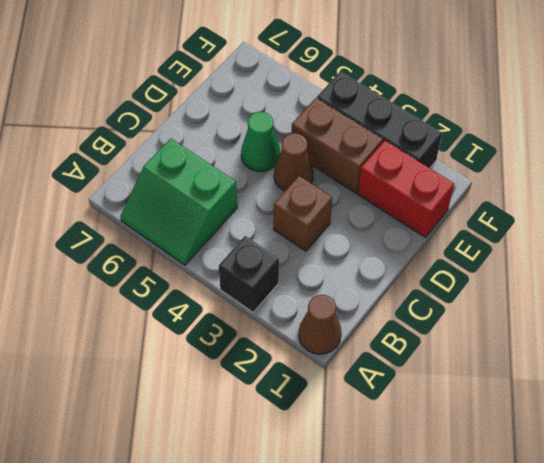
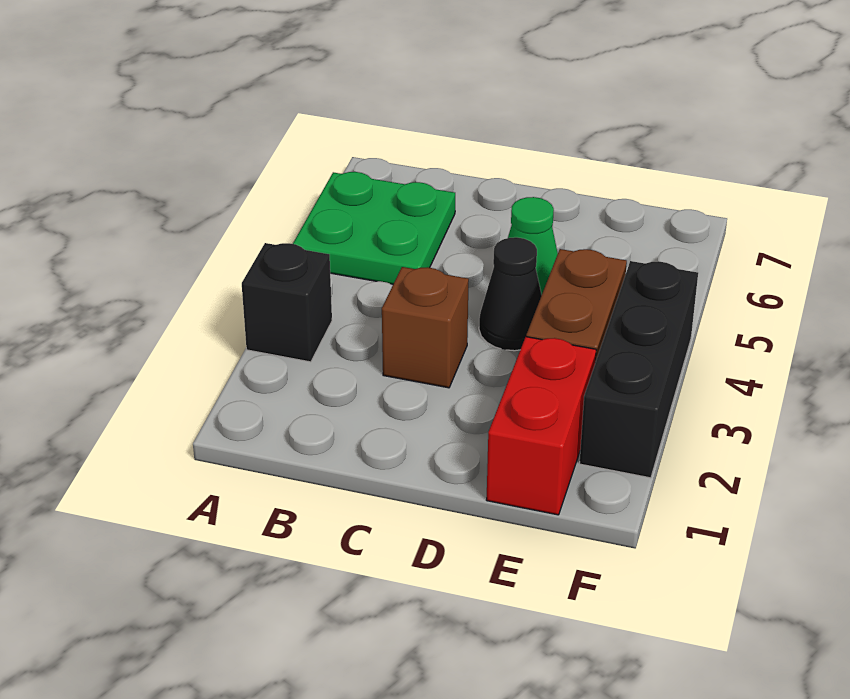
brown cone A1 level 1 -> none
green slope A5:B6 level 1 top B -> green plate A5:B6 level 1
brown cone D4 level 1 -> black cone D4 level 1

